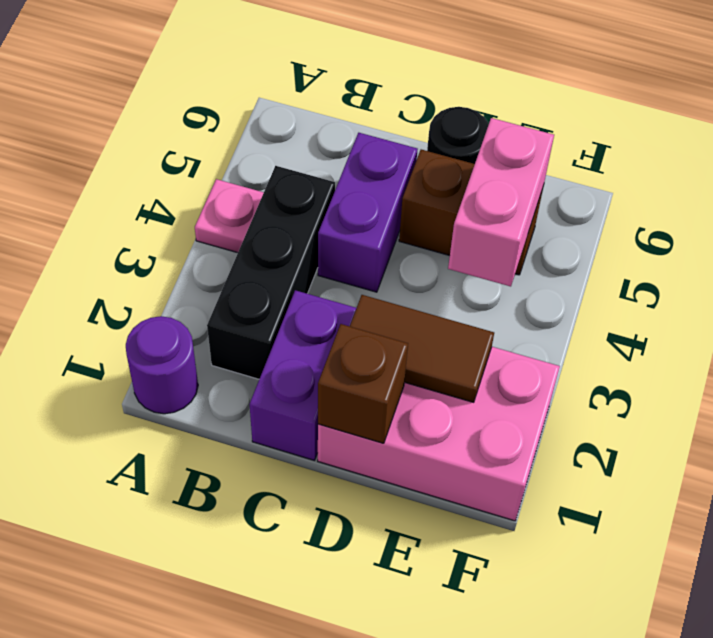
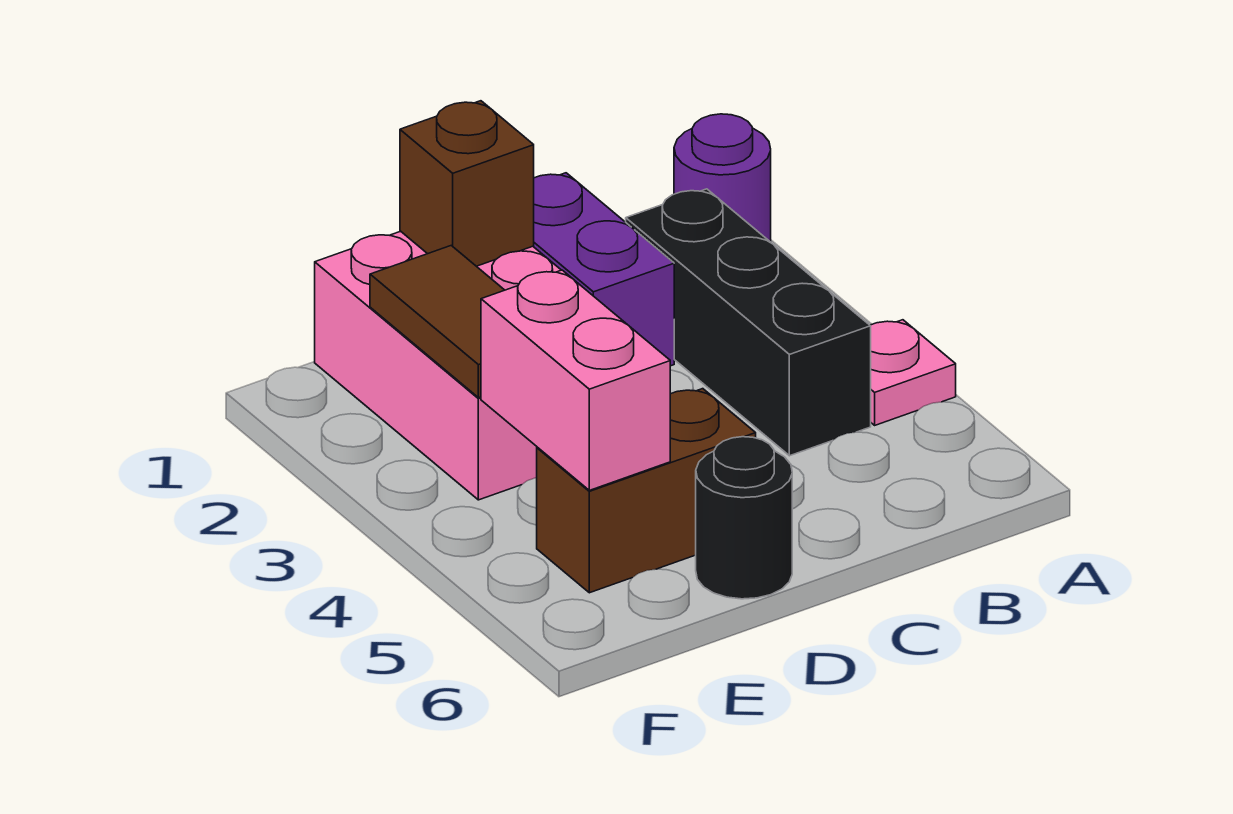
purple brick C4:C5 level 1 -> none
pink brick D1:F2 level 1 -> pink brick D1:E3 level 1
brown tile D2:E2 level 2 -> brown tile E2:E3 level 2

